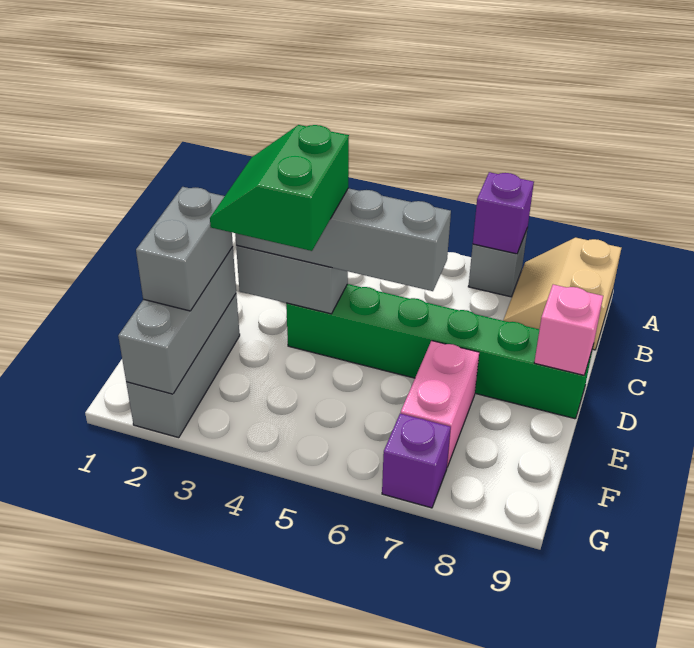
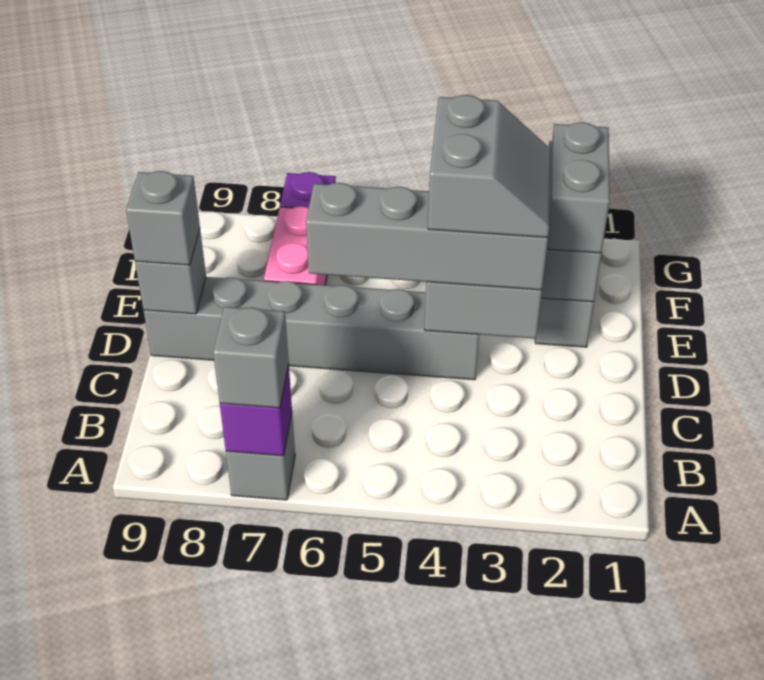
none -> grey brick A7 level 3
tan slope A8:B9 level 1 top 9 -> none
green slope D3:E4 level 4 top 4 -> grey slope D3:E4 level 4 top 4
green brick D4:D9 level 1 -> grey brick D4:D9 level 1
pink brick D9 level 2 -> grey brick D9 level 2
none -> grey brick D9 level 3

